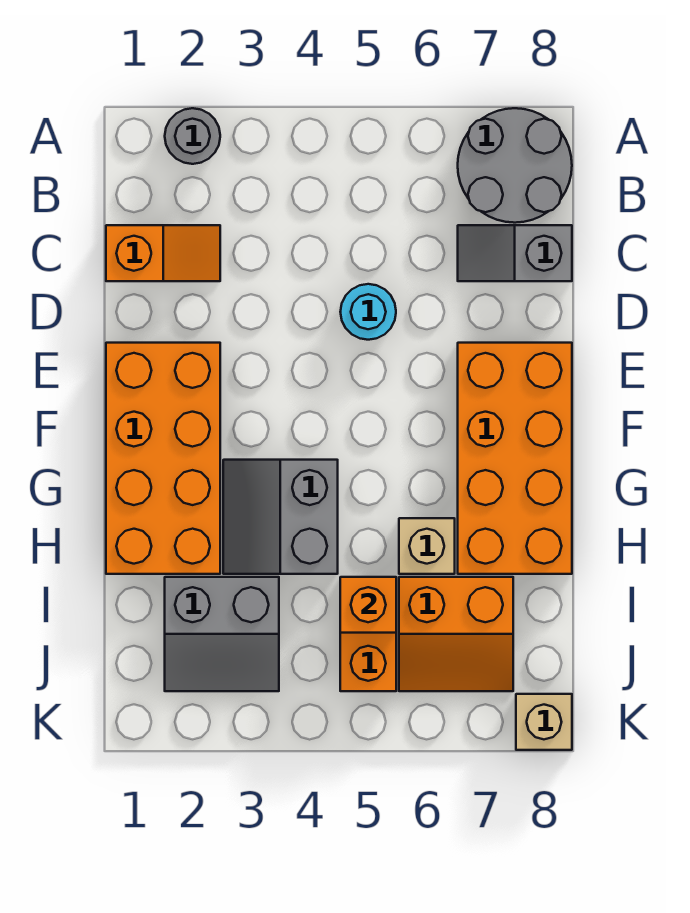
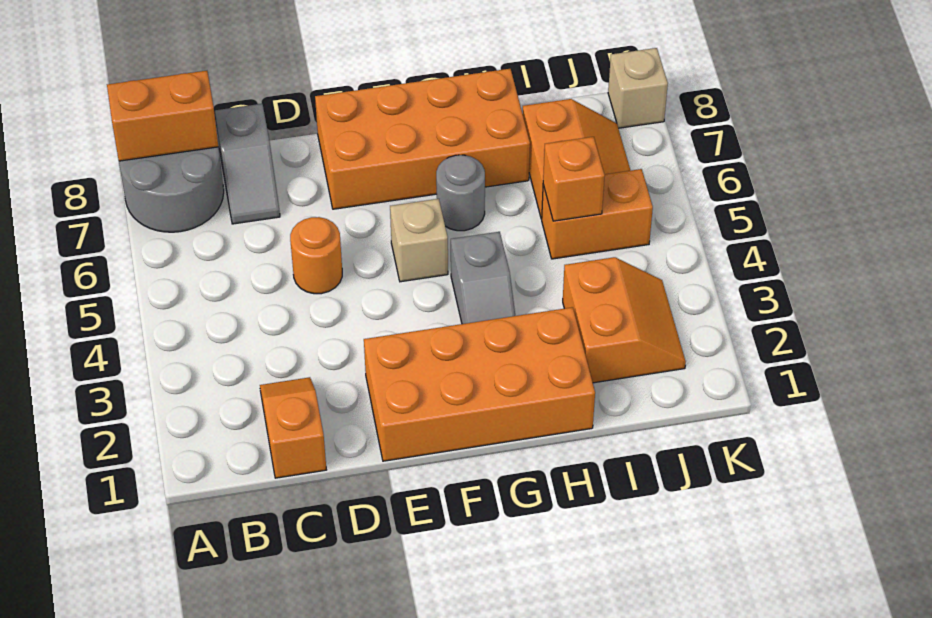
grey round brick A2 level 1 -> grey round brick G6 level 1
none -> orange brick A8:B8 level 2
cyan round brick D5 level 1 -> orange round brick D5 level 1
grey slope G3:H4 level 1 top 4 -> grey slope G3:G4 level 1 top 4
tan brick H6 level 1 -> tan brick F5 level 1
grey slope I2:J3 level 1 top I -> orange slope I2:J3 level 1 top I

